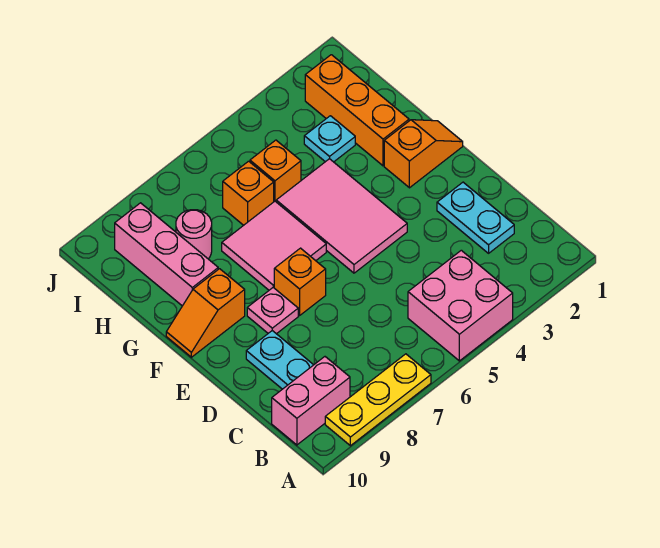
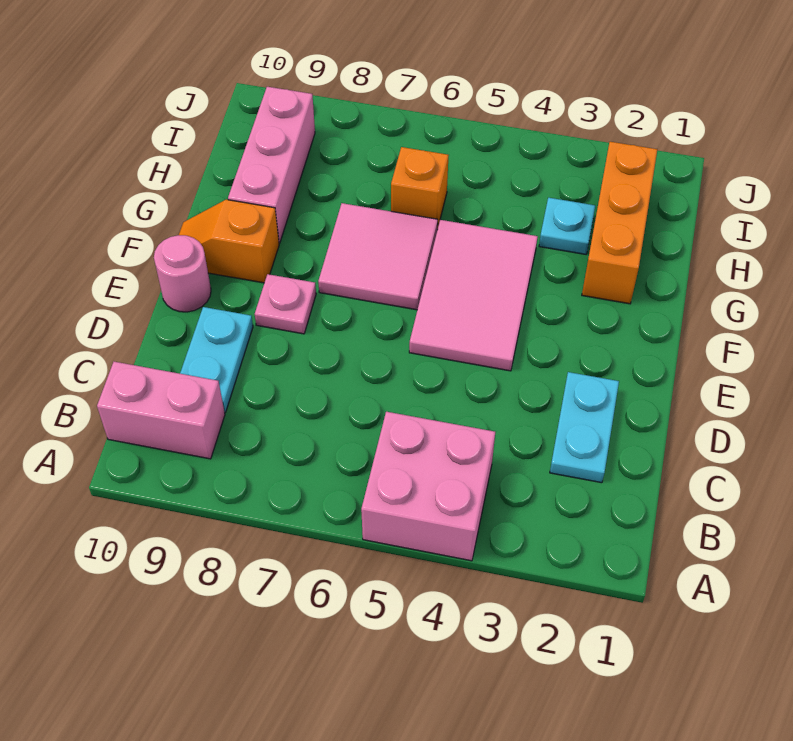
yellow plate A7:A9 level 1 -> none
orange brick E7 level 1 -> none
orange slope F1:F2 level 1 top 2 -> none
orange brick H5 level 1 -> none
pink round brick H8 level 1 -> pink round brick E10 level 1

